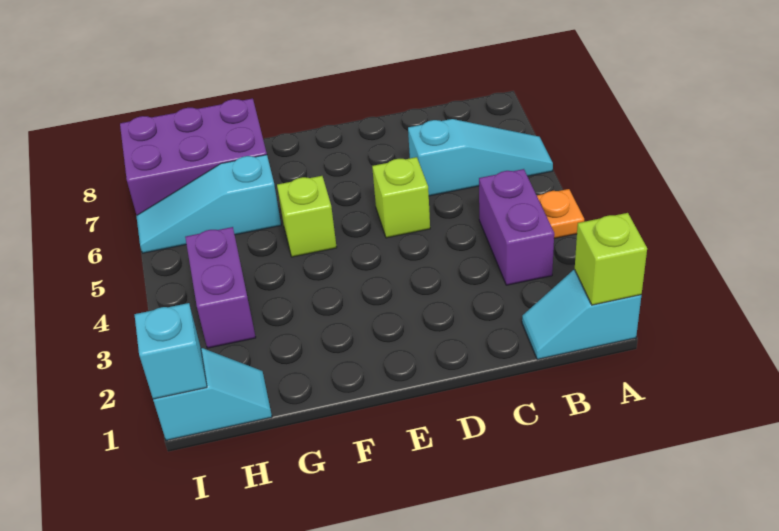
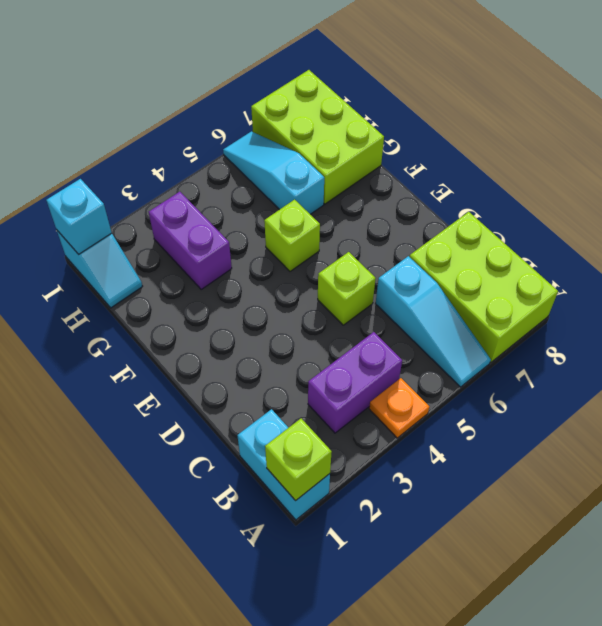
cyan slope A1:B1 level 1 top A -> cyan brick A1:B1 level 1
none -> lime brick A7:C8 level 1
purple brick G7:I8 level 1 -> lime brick G7:I8 level 1
purple brick H3:H4 level 1 -> purple brick G3:H3 level 1

